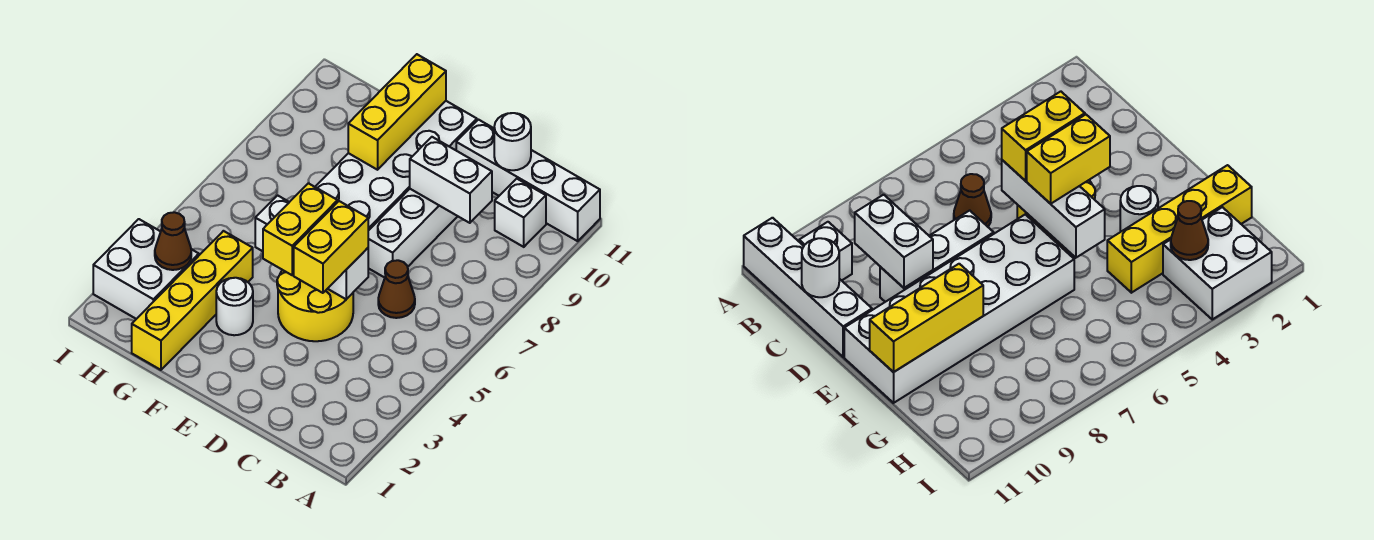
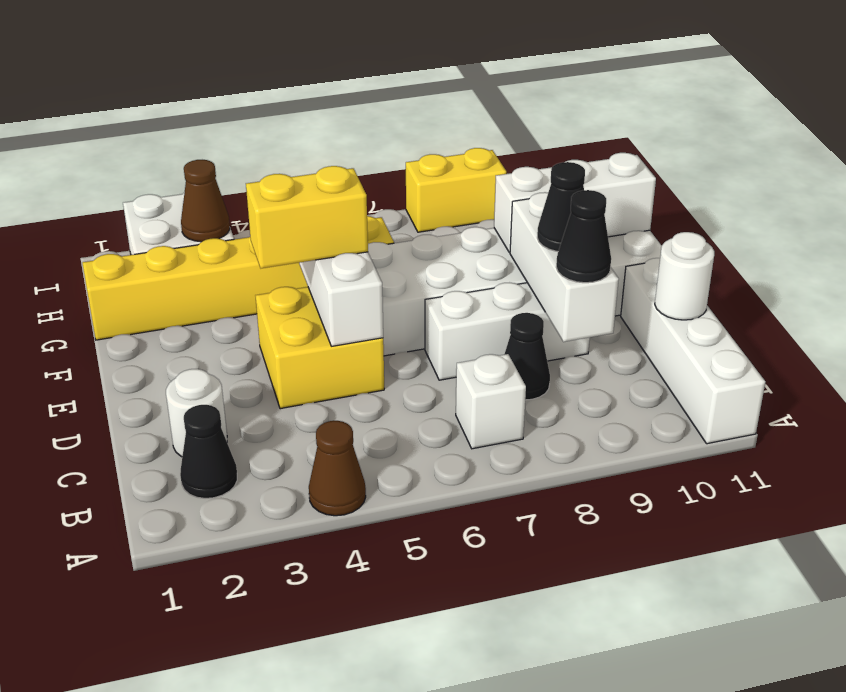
none -> black cone B2 level 1
white brick B10 level 1 -> white brick B7 level 1
brown cone C6 level 1 -> brown cone A4 level 1
none -> black cone C8 level 1
white brick C9:D9 level 2 -> white brick C9:E9 level 2
none -> black cone C9 level 3
yellow round brick D4:E5 level 1 -> yellow brick D4:E5 level 1
yellow brick D4:D5 level 3 -> yellow brick I8:I9 level 1
none -> black cone D9 level 3
white round brick F3 level 1 -> white round brick C2 level 1
yellow brick F9:F11 level 2 -> white brick F9:F11 level 2
yellow brick G1:G4 level 1 -> yellow brick G1:G6 level 1

